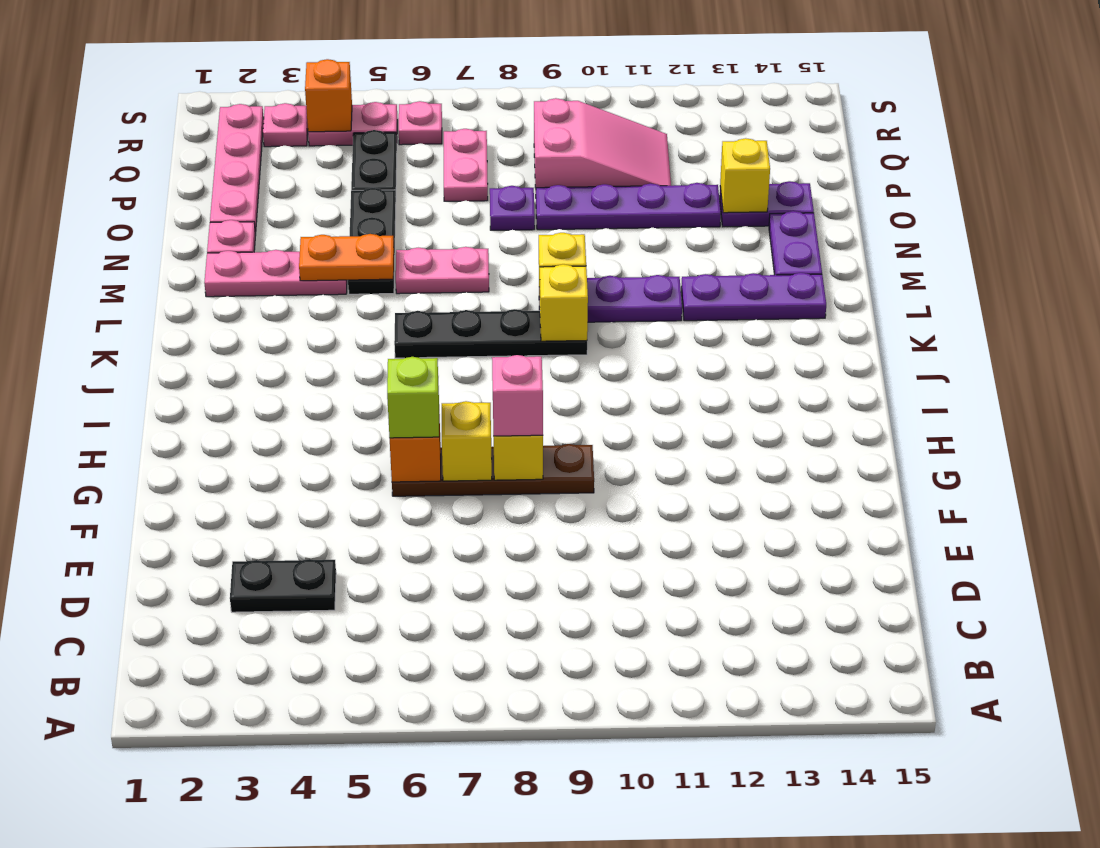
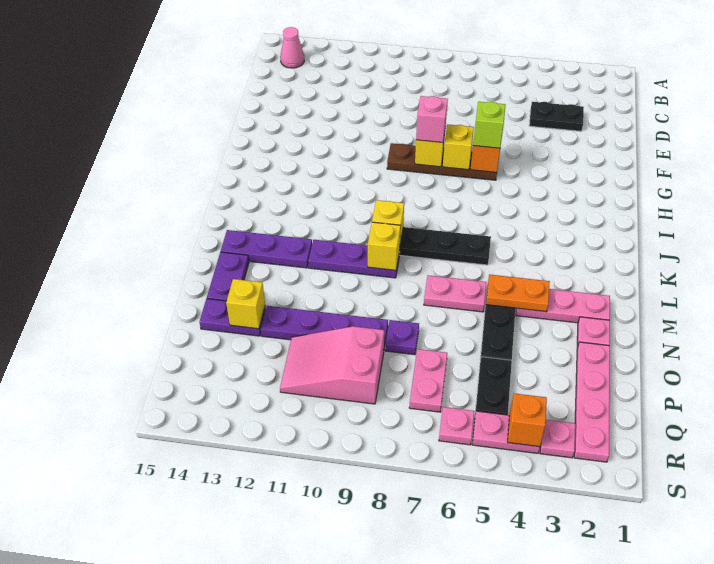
none -> pink cone B14 level 1

